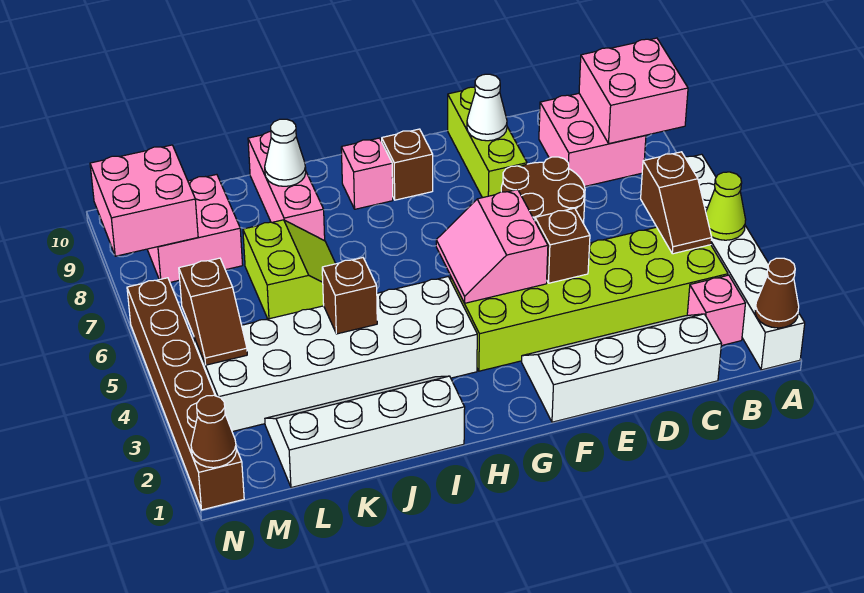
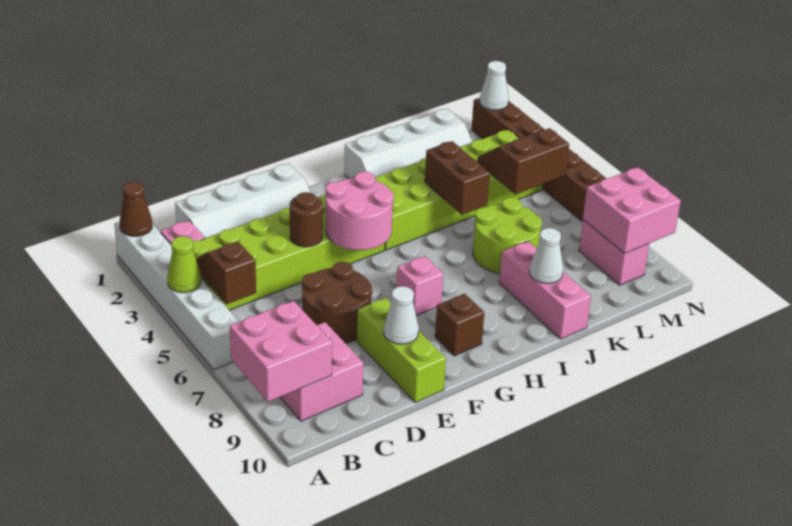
brown brick E4 level 2 -> brown round brick E4 level 2
pink slope F4:G5 level 2 top F -> pink round brick F4:G5 level 2
white brick H3:M4 level 1 -> lime brick H3:M4 level 1
pink brick H9 level 1 -> pink brick G7 level 1
brown brick J4 level 2 -> brown brick J4:J5 level 2
lime slope J6:K7 level 1 top K -> lime round brick J6:K7 level 1
pink brick L8:M9 level 1 -> pink brick M8:M9 level 1
brown slope M4:M5 level 2 top 5 -> brown slope L4:M5 level 2 top 5
brown cone N1 level 2 -> white cone N1 level 2

